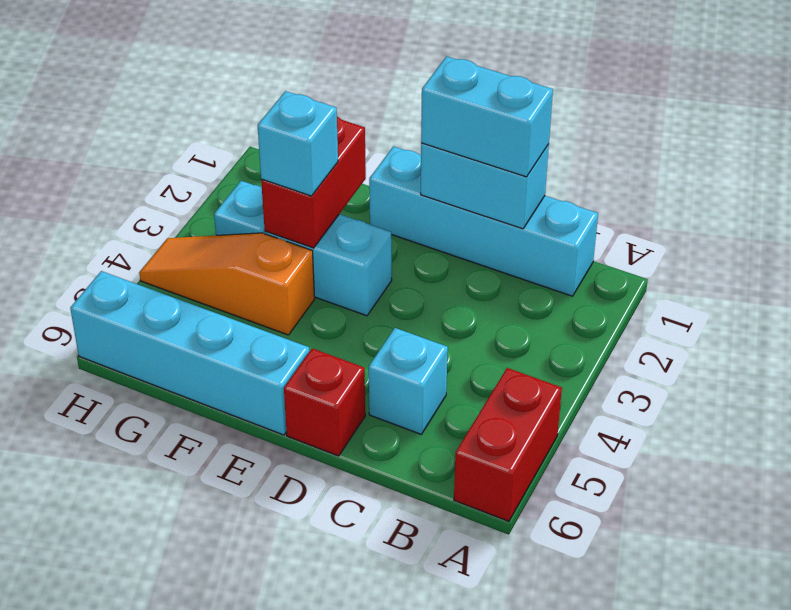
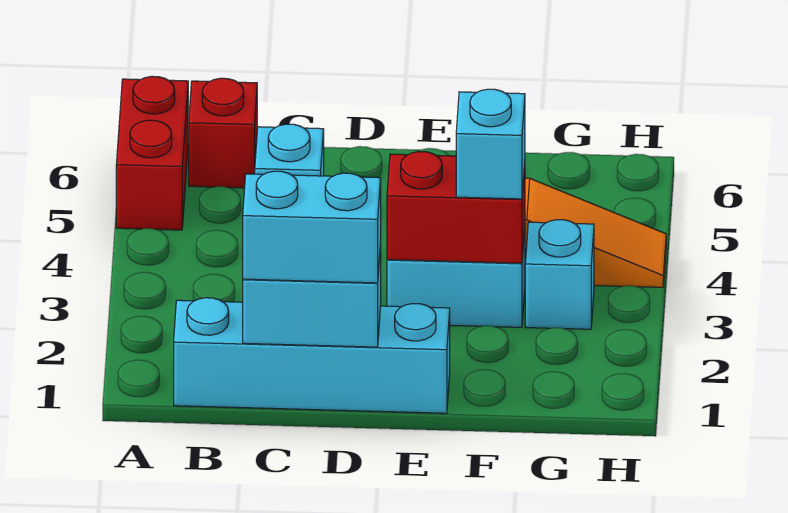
red brick D6 level 1 -> red brick B6 level 1
cyan brick E6:H6 level 1 -> none
red brick F2:F3 level 2 -> red brick E3:F3 level 2

